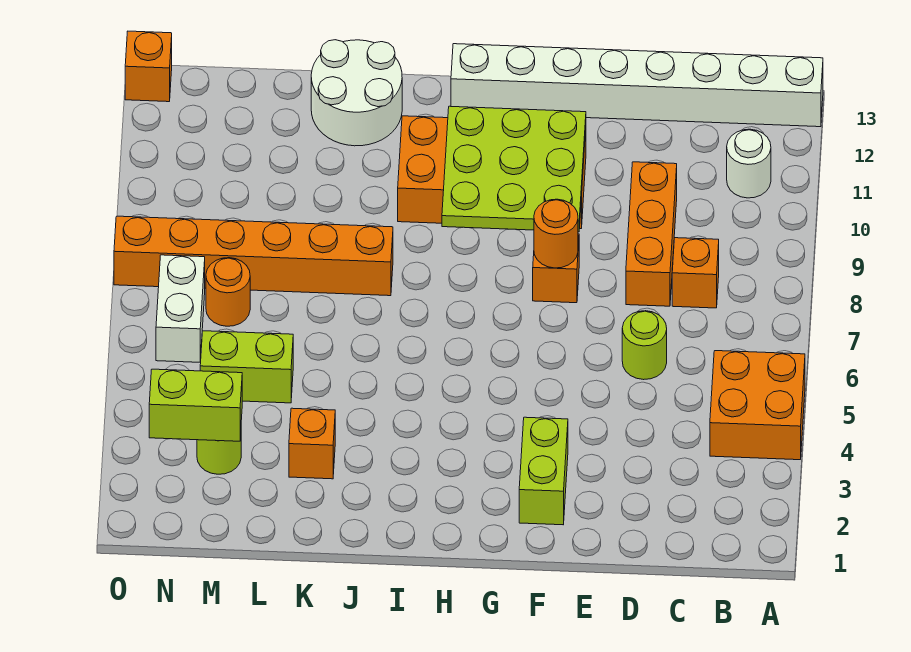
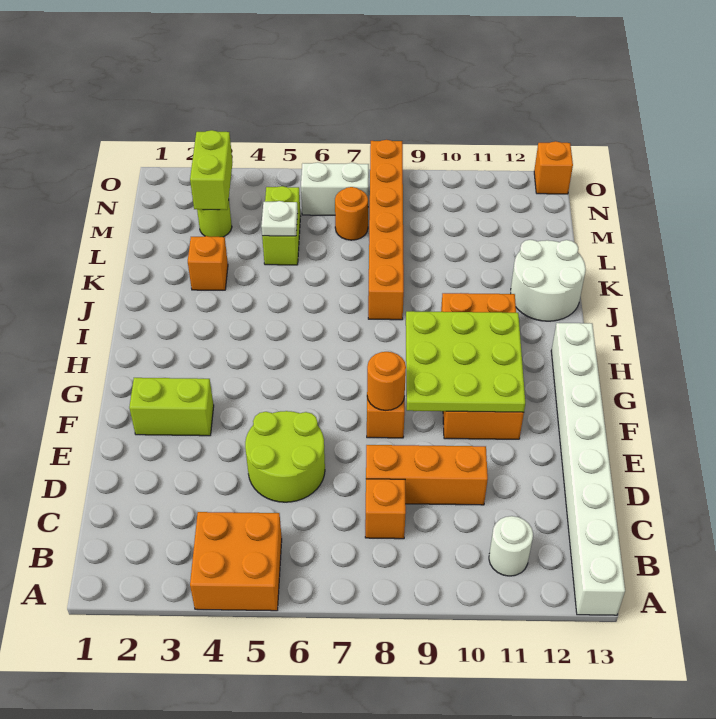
lime round brick D6 level 1 -> lime round brick D5:E6 level 1
none -> white plate L5 level 2

